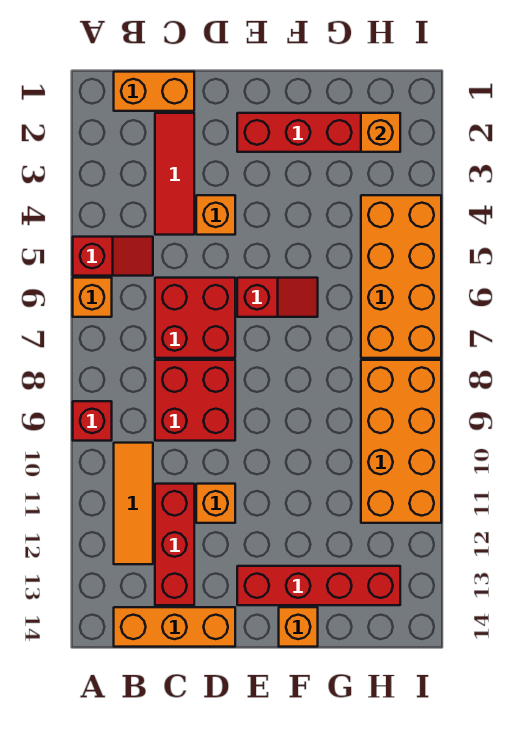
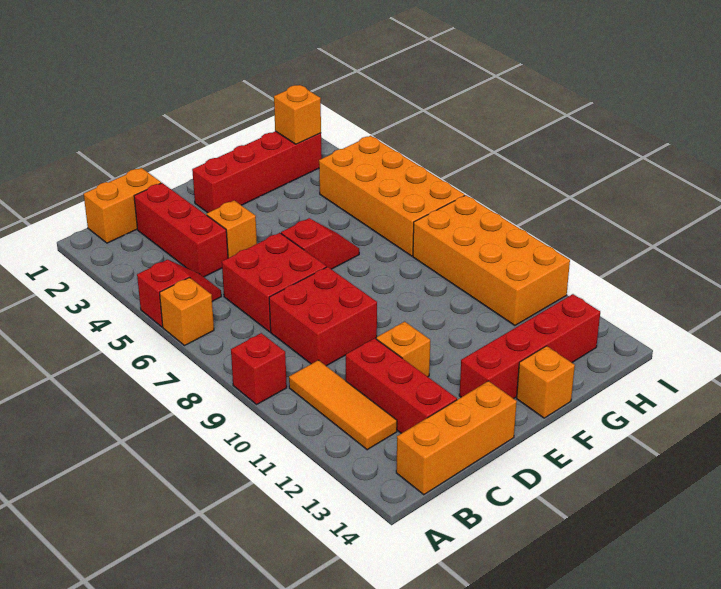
red tile C2:C4 level 1 -> red brick C2:C4 level 1

